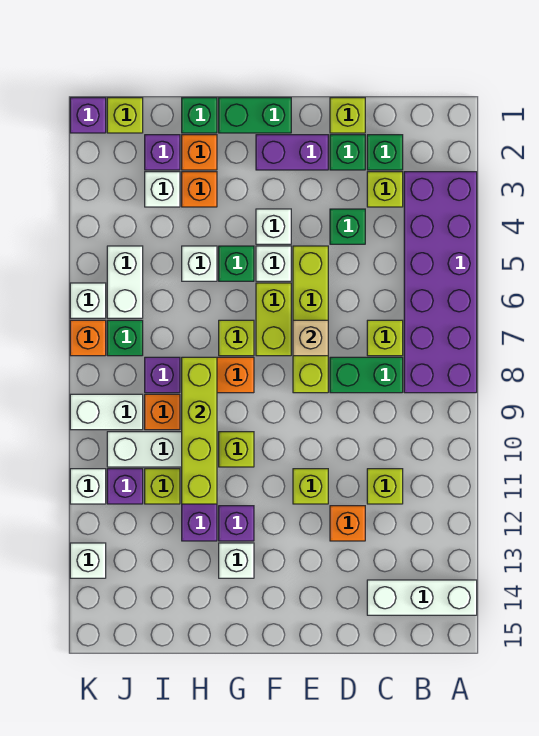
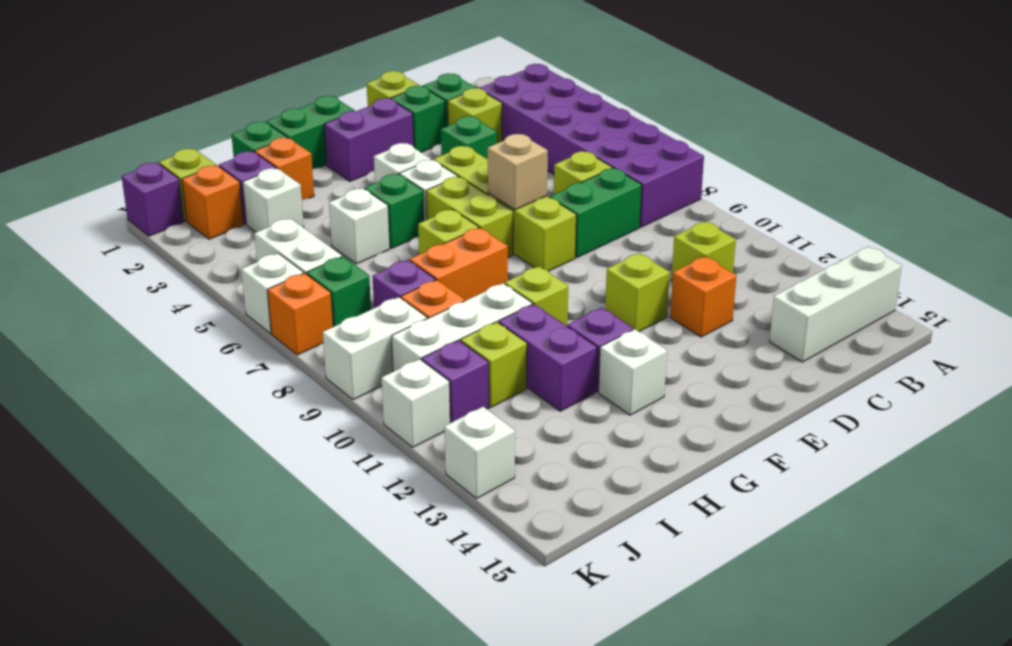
orange brick H3 level 1 -> orange brick J2 level 1
lime brick H8:H11 level 2 -> none

